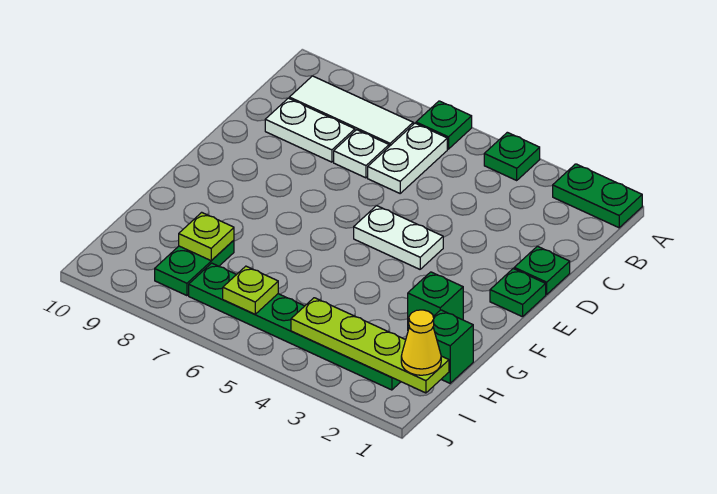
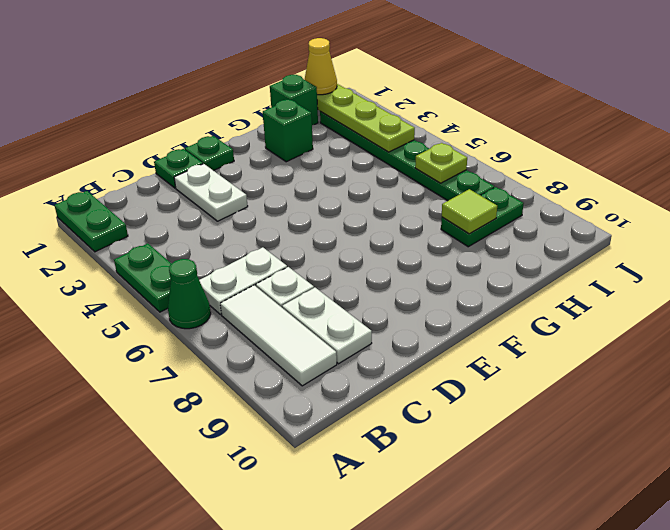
green plate A4 level 1 -> green plate A4:A5 level 1
green plate A6 level 1 -> green cone A6 level 1
white plate E4:E5 level 1 -> white plate D2:D3 level 1
lime plate H8 level 2 -> lime tile H8 level 2

